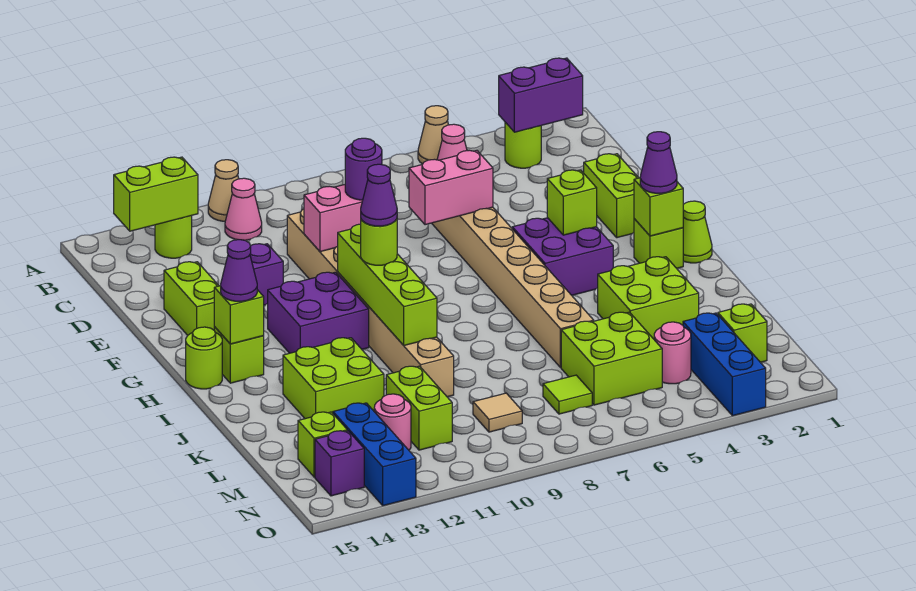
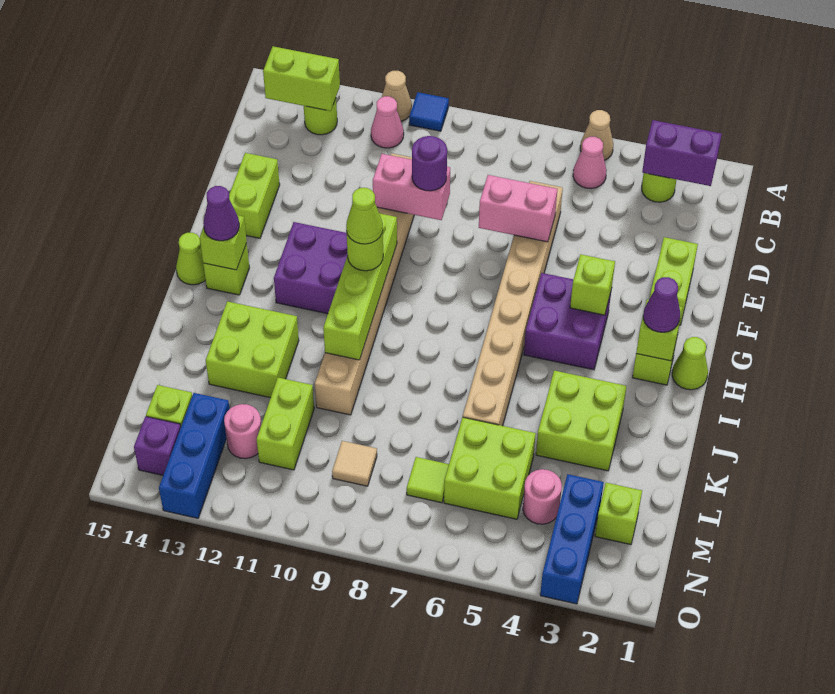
none -> blue tile A10 level 1
purple brick E12 level 1 -> none
purple cone H10 level 4 -> lime cone H10 level 4
lime round brick H15 level 1 -> lime cone H15 level 1

